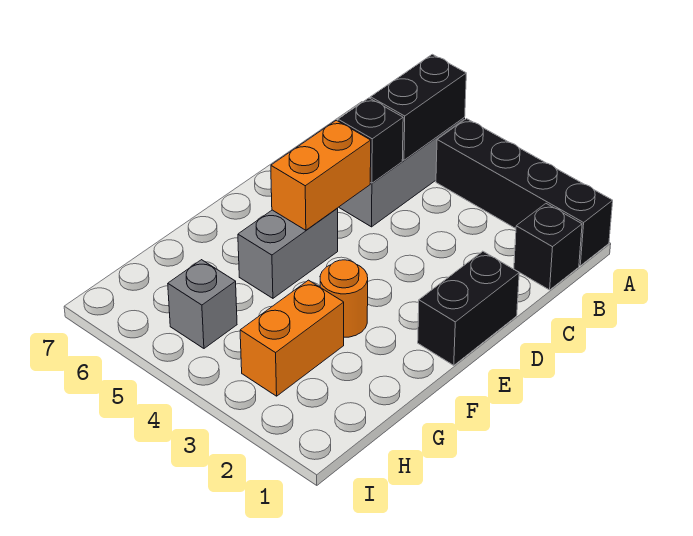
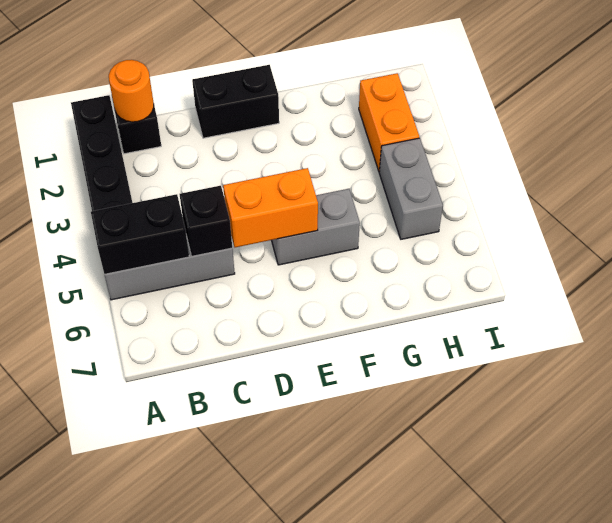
orange round brick F3 level 1 -> orange round brick B1 level 2
orange brick G3:H3 level 1 -> orange brick H2:H3 level 1
grey brick H5 level 1 -> grey brick H4:H5 level 1

